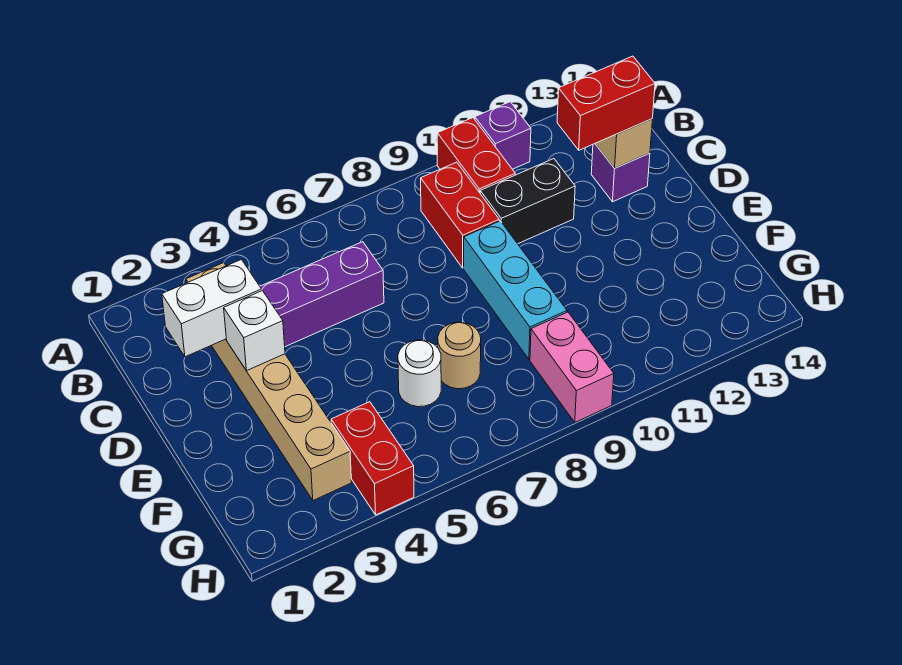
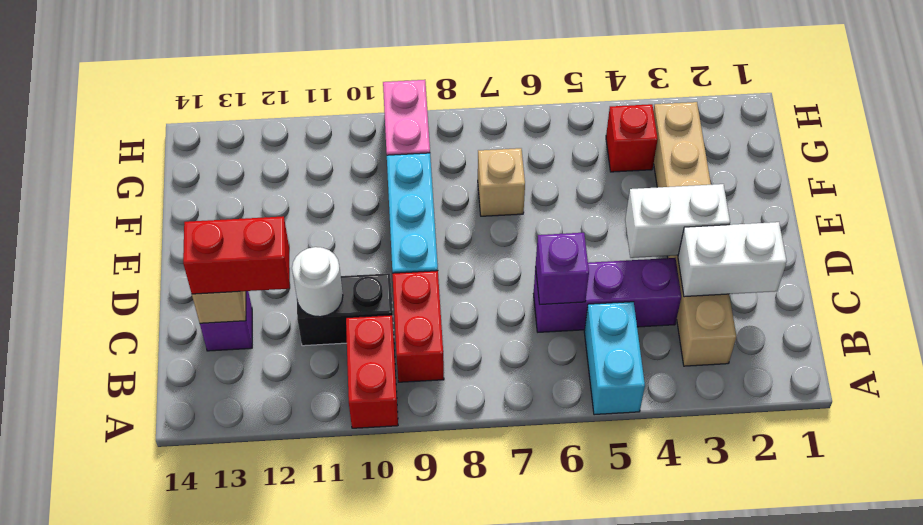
none -> cyan brick A5:B5 level 1
purple brick A11 level 1 -> purple brick C6 level 2
white brick D3 level 2 -> white brick D3:D4 level 2
white round brick F6 level 1 -> white round brick C11 level 2
tan round brick F7 level 1 -> tan brick F7 level 1
red brick G4:H4 level 1 -> red brick G4 level 1

